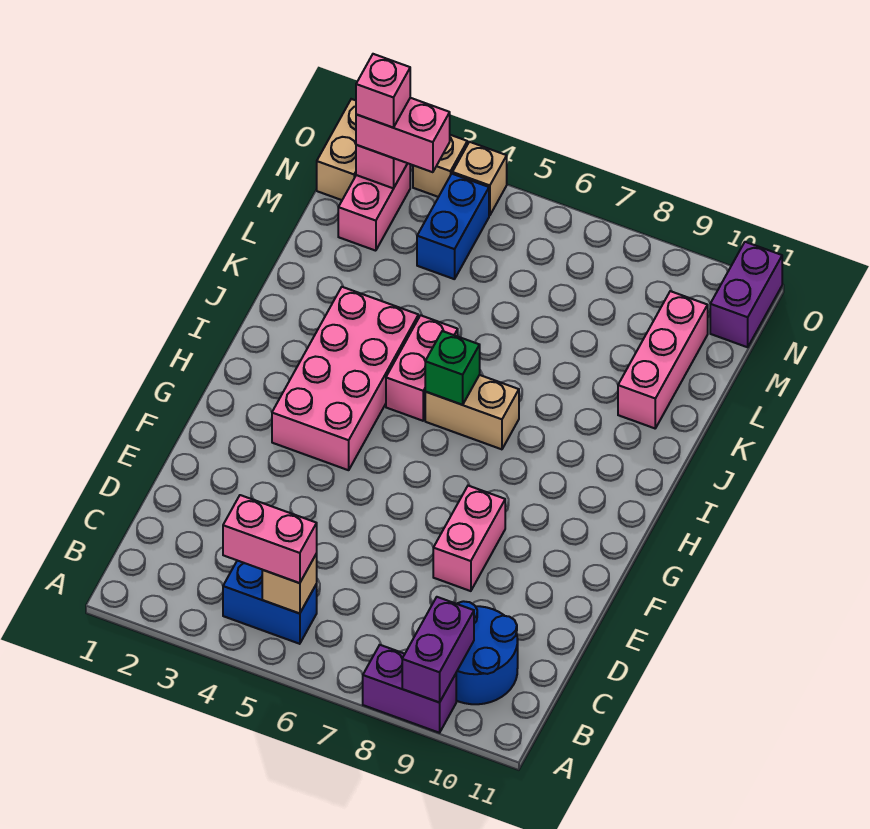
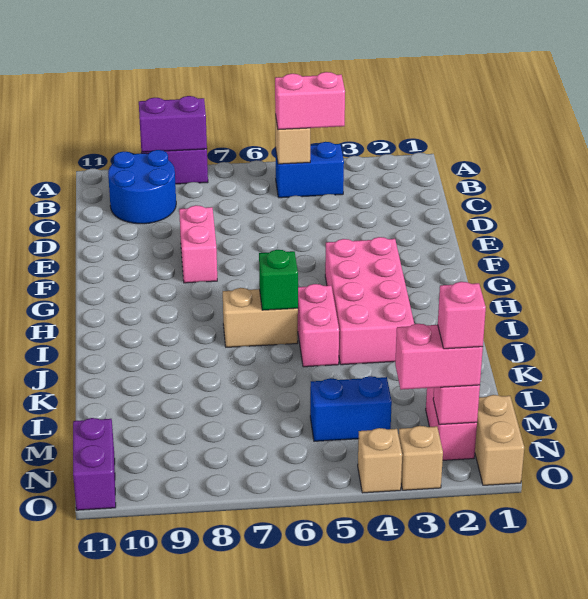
purple brick A9:B9 level 2 -> purple brick A8:A9 level 2
pink brick K10:M10 level 1 -> none
blue brick M4:N4 level 1 -> blue brick M4:M5 level 1

